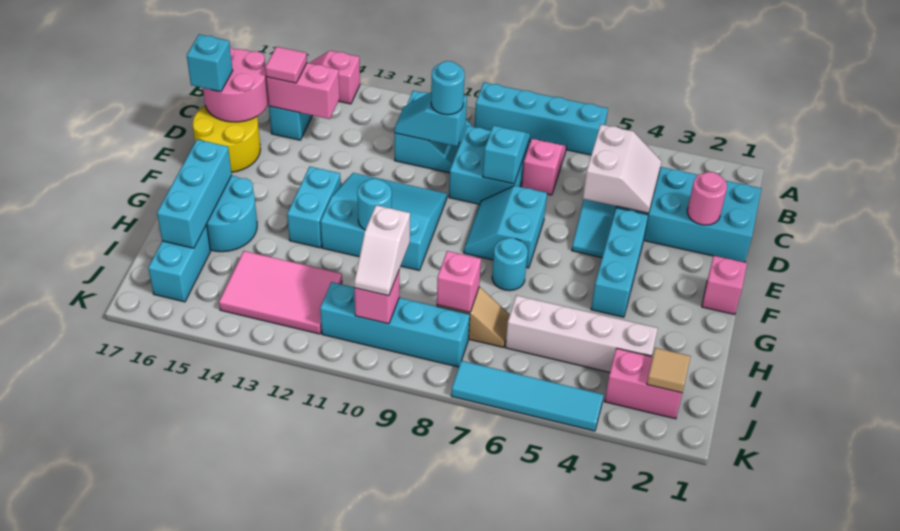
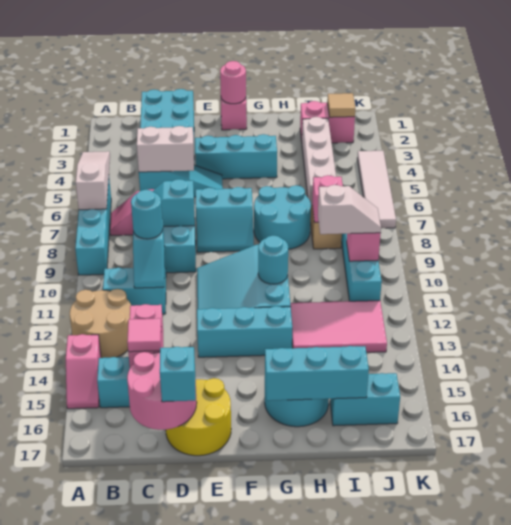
none -> white slope A5:A7 level 2 top 7
none -> tan round brick A12:B13 level 1
pink round brick D2 level 2 -> pink round brick F1 level 2
cyan brick F13:G13 level 1 -> cyan brick E13:G13 level 1
cyan round brick G7 level 1 -> cyan round brick G7:H8 level 1
pink tile I12:J14 level 1 -> pink tile H12:J13 level 1
pink brick J2:J3 level 1 -> pink brick I2:J2 level 1
cyan tile K4:K7 level 1 -> white tile K4:K7 level 1

